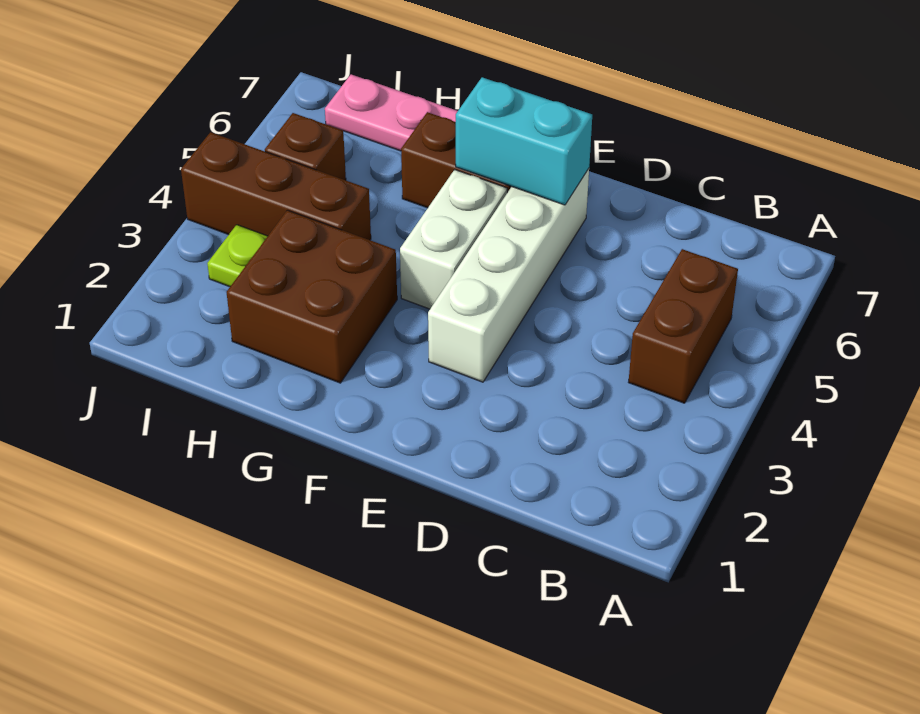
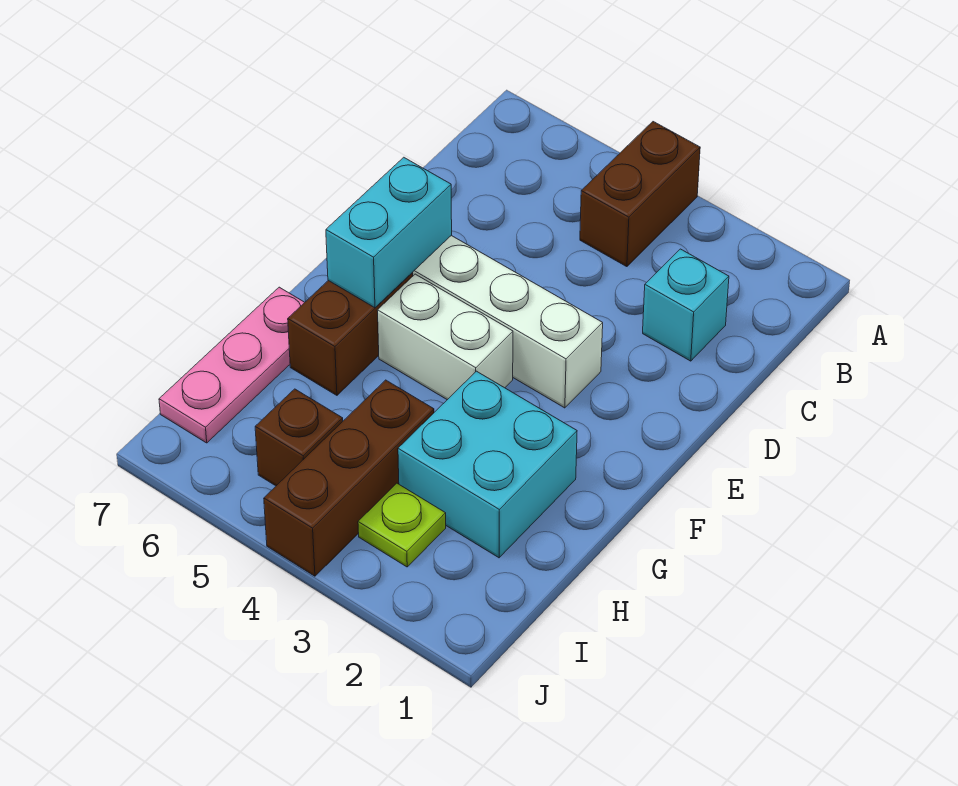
brown brick B4:B5 level 1 -> brown brick A4:B4 level 1
none -> cyan brick C2 level 1
brown brick G2:H3 level 1 -> cyan brick G2:H3 level 1

